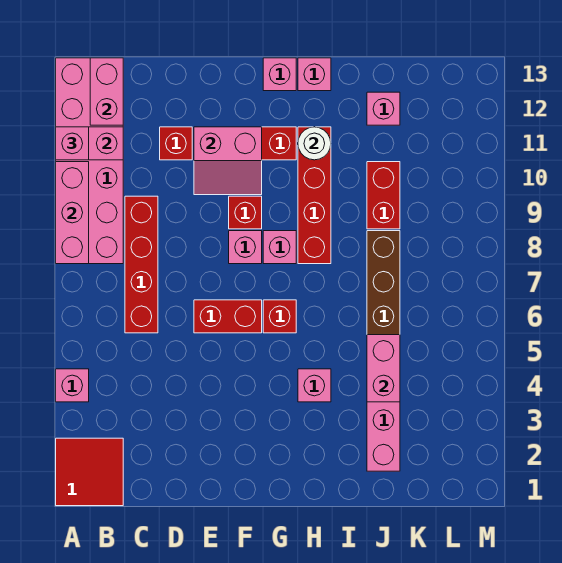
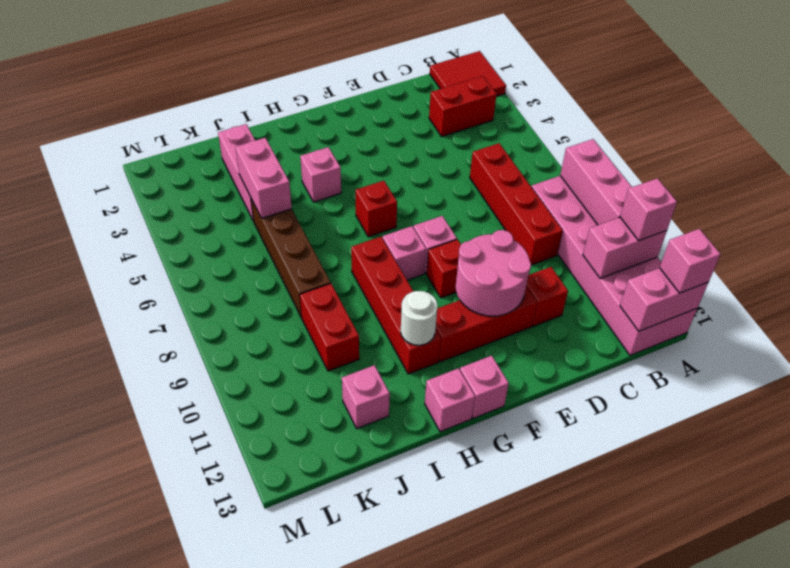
pink brick A4 level 1 -> pink brick A13 level 3
pink brick B12:B13 level 2 -> pink brick A13:B13 level 2
red brick E6:F6 level 1 -> red brick B3:C3 level 1
pink slope E10:F11 level 2 top 11 -> pink round brick E10:F11 level 2

